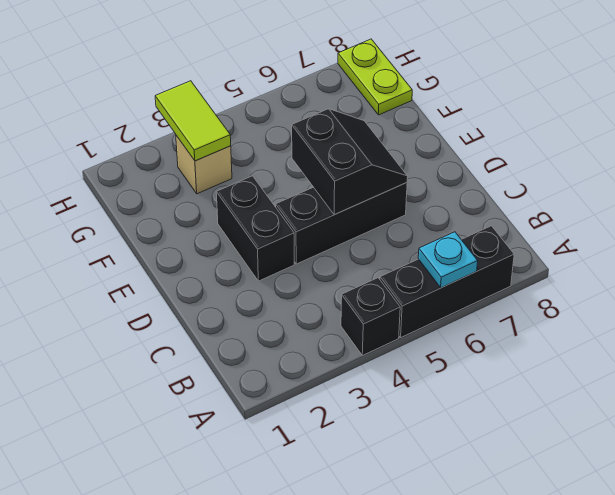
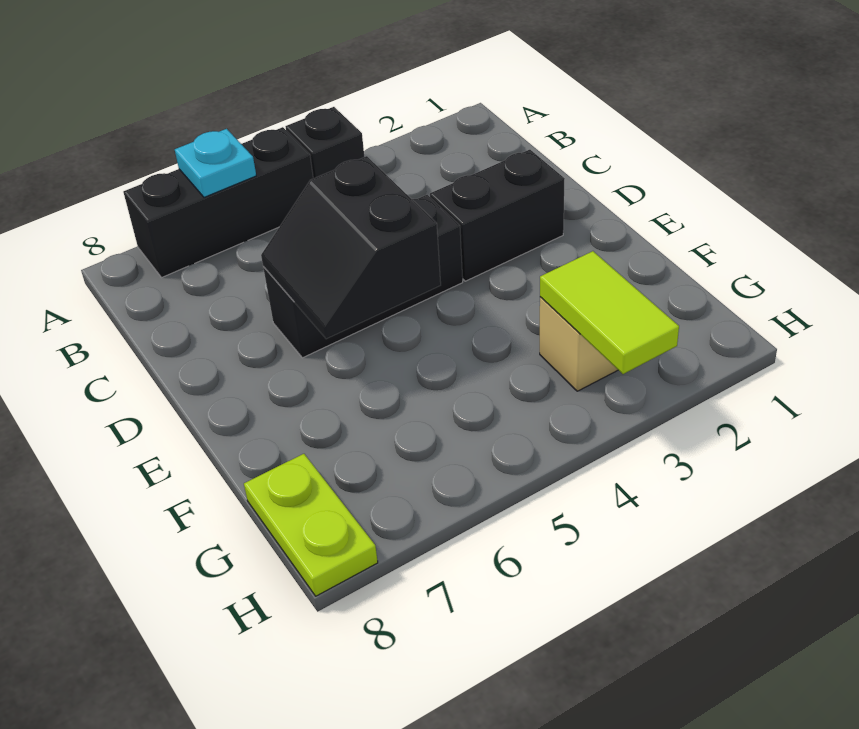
black brick D3:E3 level 1 -> black brick D2:D3 level 1

